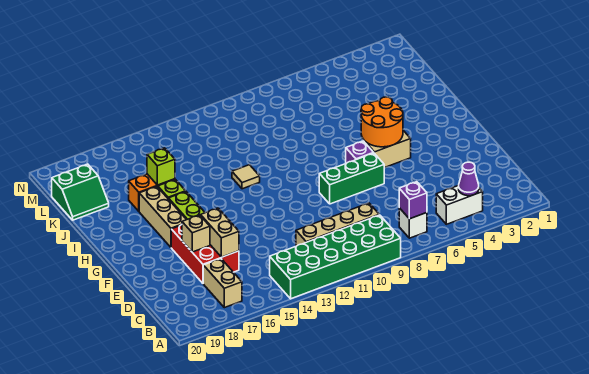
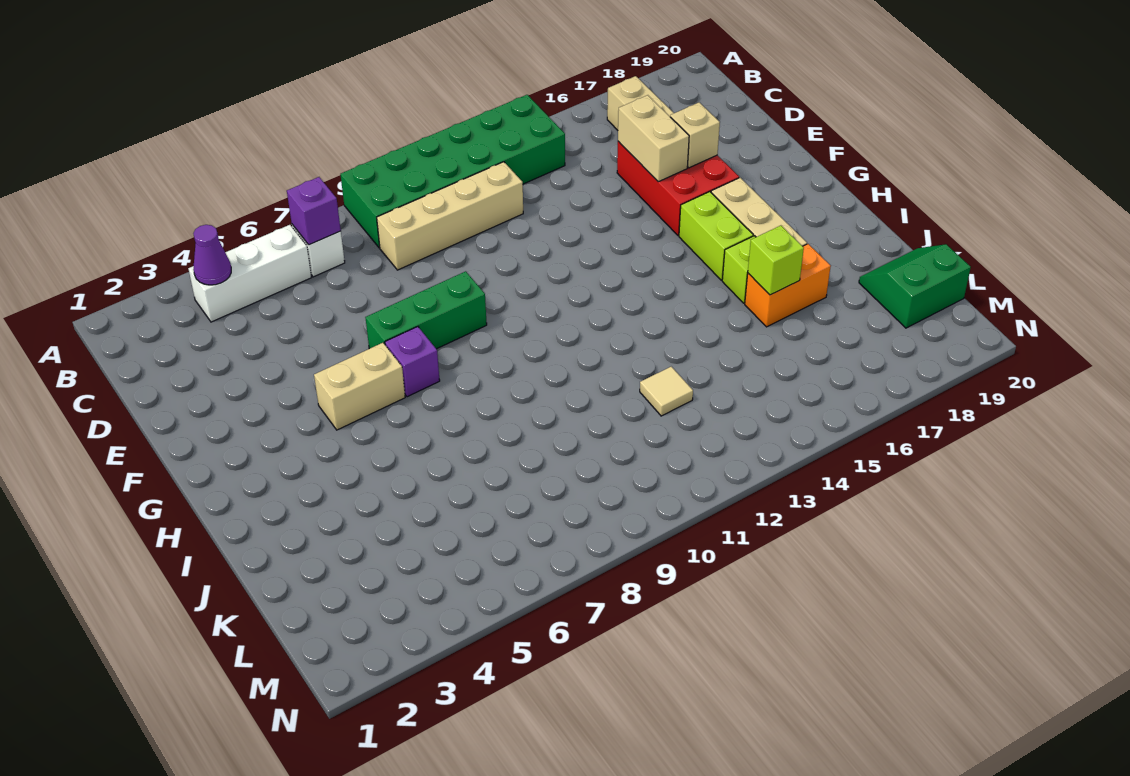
white brick B4:B5 level 1 -> white brick B4:B6 level 1
orange round brick G5:H6 level 2 -> none
tan tile I12 level 1 -> tan tile K12 level 1

